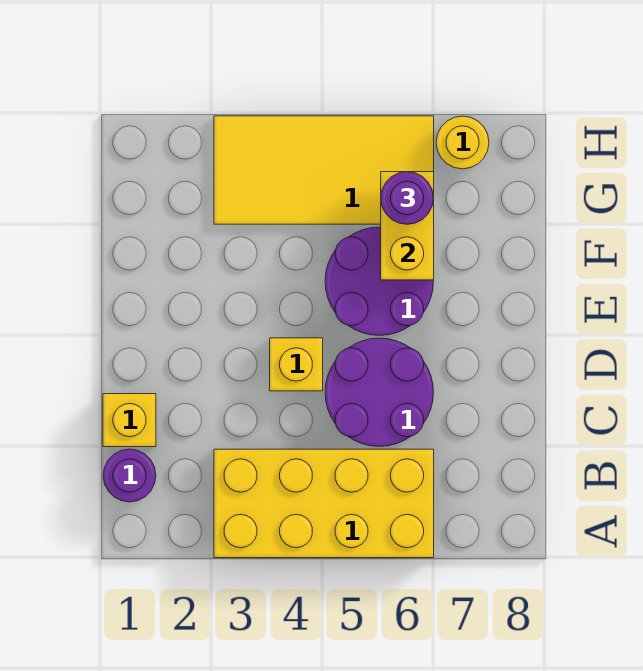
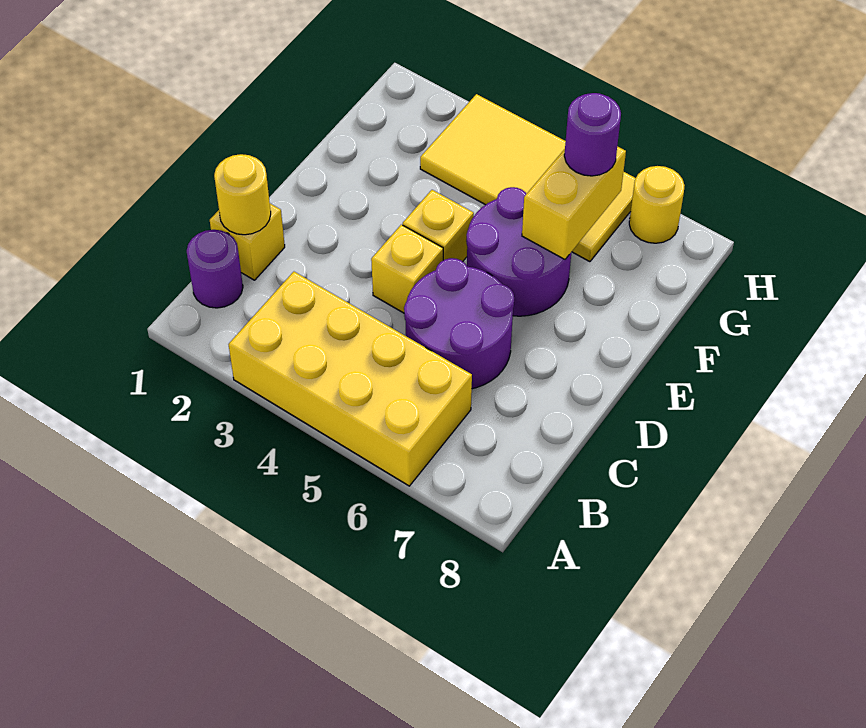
none -> yellow round brick C1 level 2
none -> yellow brick E4 level 1

